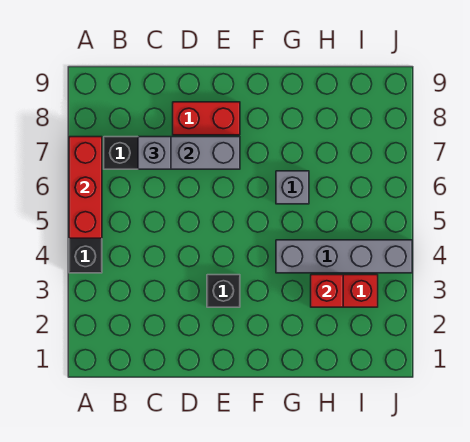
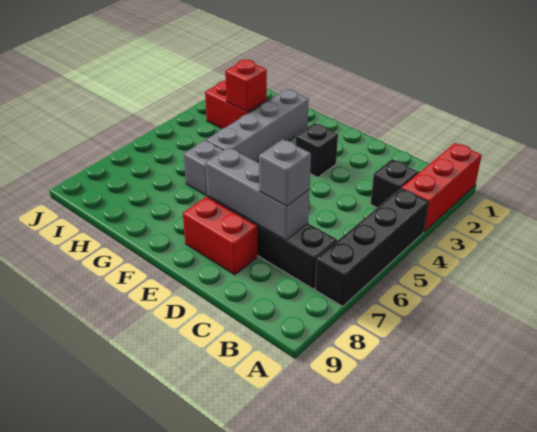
red brick A5:A7 level 2 -> red brick A1:A3 level 1
none -> black brick B3 level 1
grey brick G4:J4 level 1 -> grey brick G2:G5 level 1

